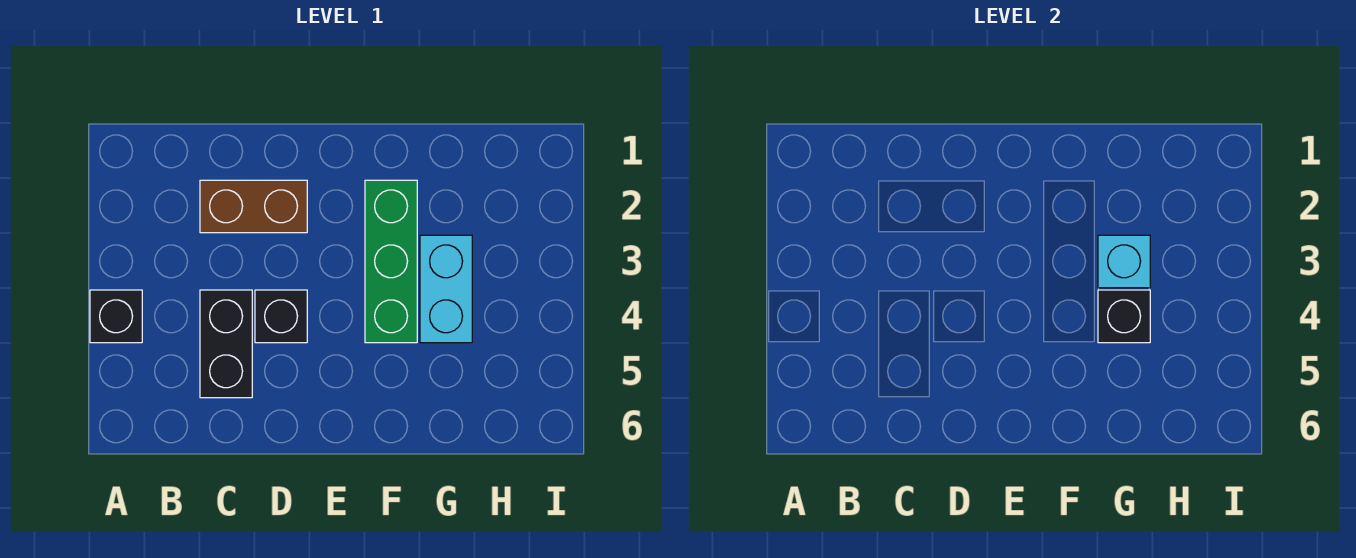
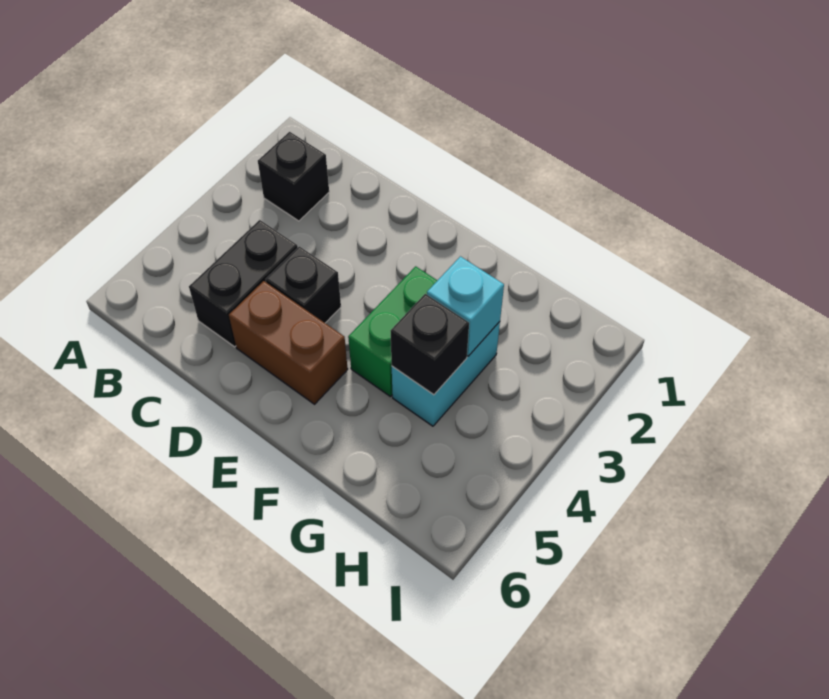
black brick A4 level 1 -> black brick B2 level 1
brown brick C2:D2 level 1 -> brown brick D5:E5 level 1
green brick F2:F4 level 1 -> green brick F3:F4 level 1

